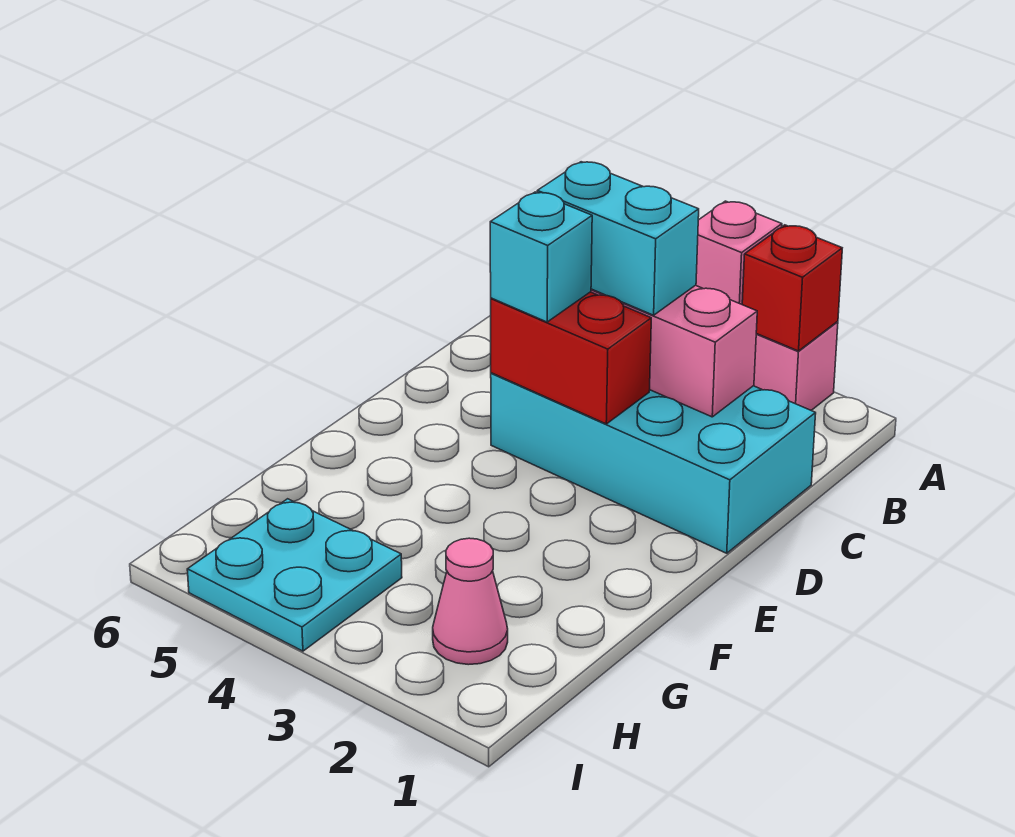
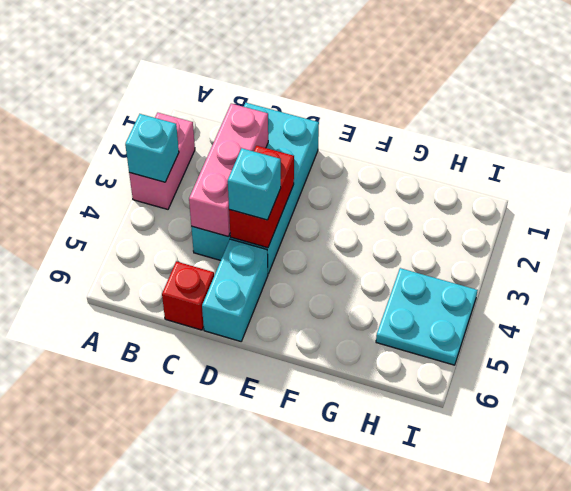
red brick A2 level 2 -> red brick C6 level 1
pink brick A3 level 2 -> cyan brick A3 level 2
cyan brick C3:C4 level 3 -> cyan brick D5:D6 level 1
pink cone H2 level 1 -> none

